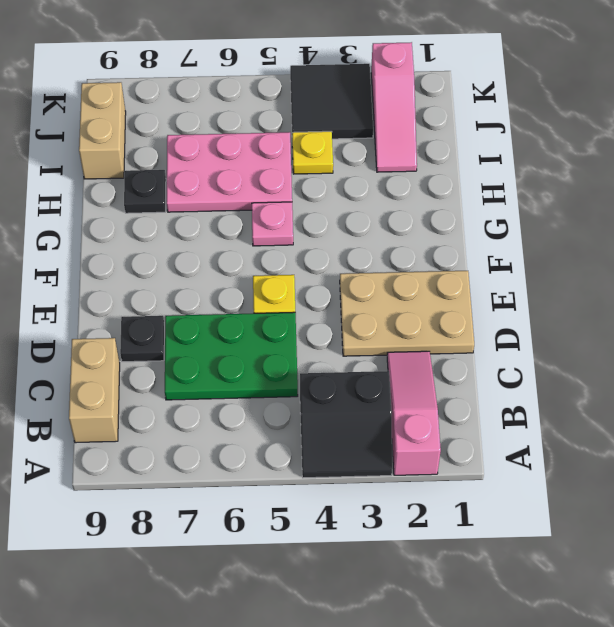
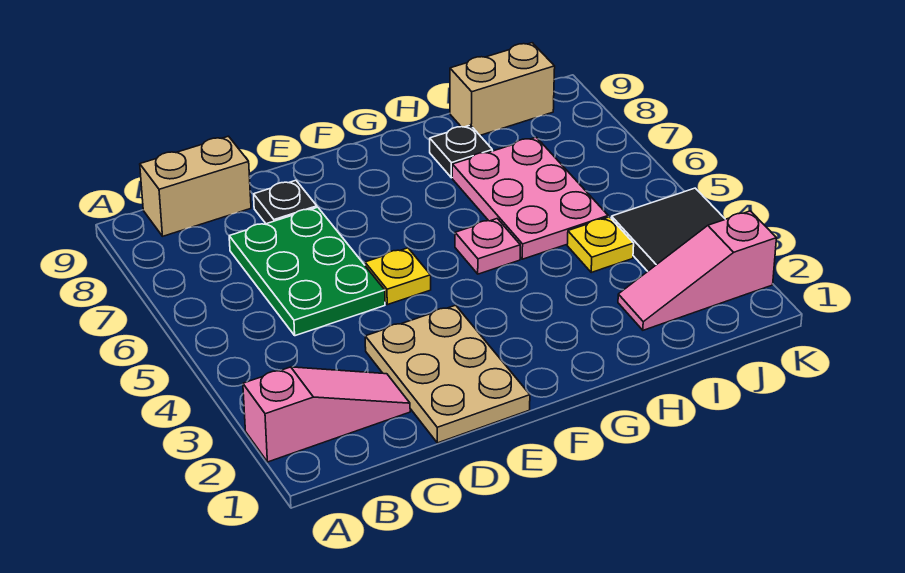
black slope A3:B4 level 1 top B -> none

